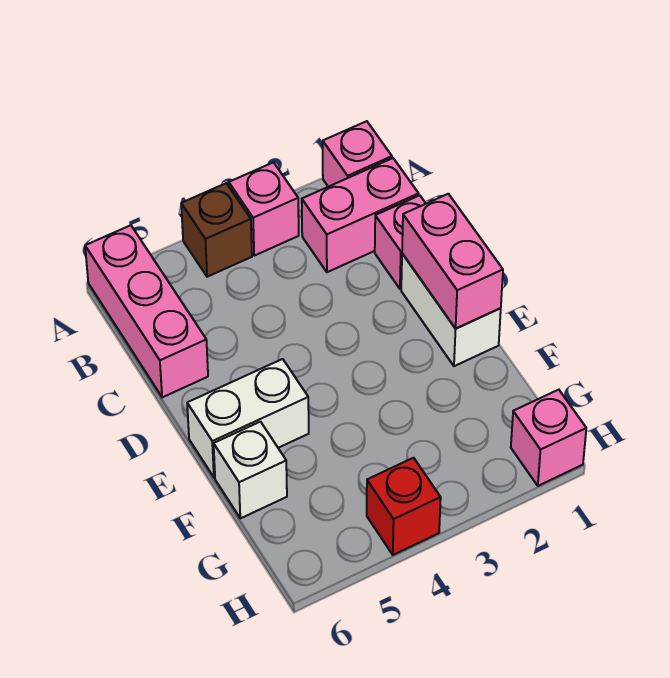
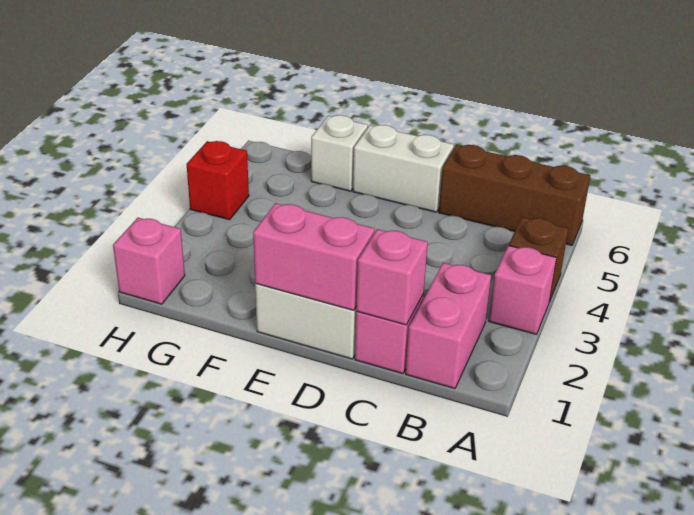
pink brick A1 level 1 -> pink brick C1 level 2
pink brick A6:C6 level 1 -> brown brick A6:C6 level 1
white brick E5:E6 level 1 -> white brick D6:E6 level 1

